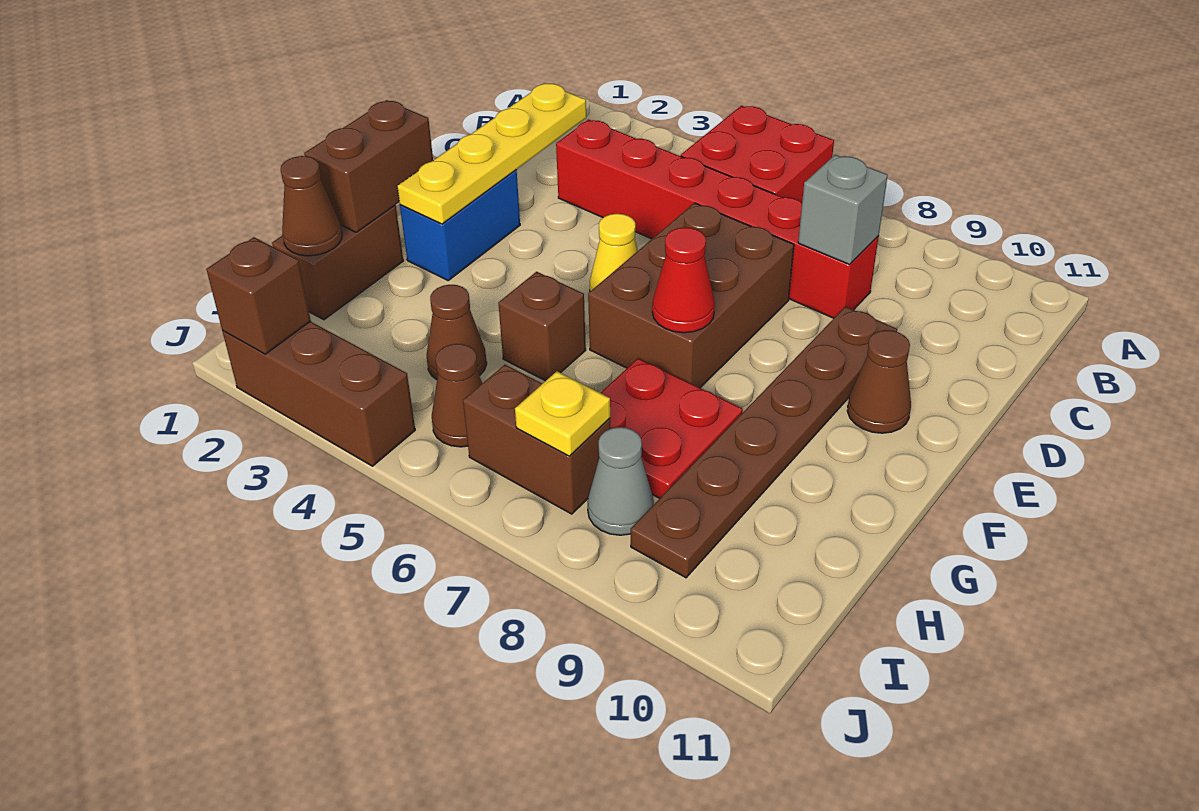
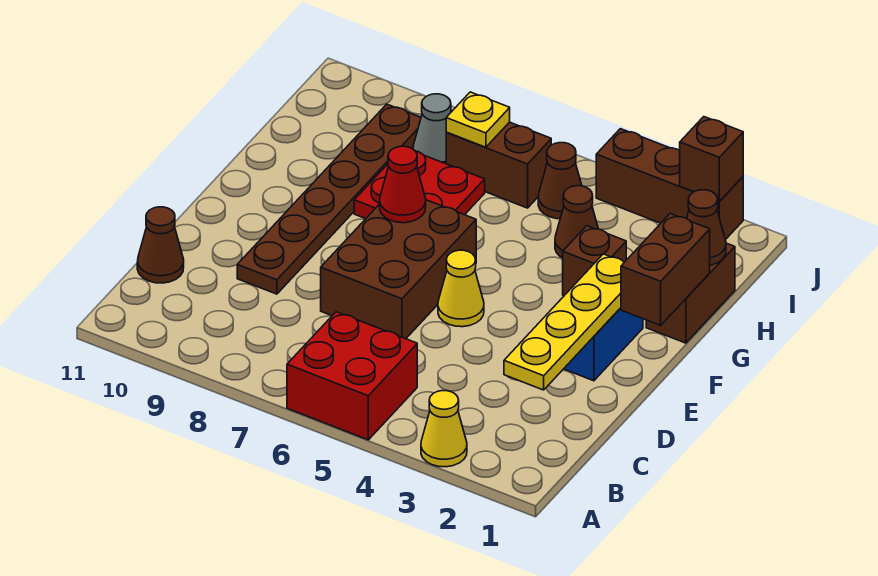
none -> yellow cone A3 level 1
red brick C3:C8 level 1 -> none
grey brick C8 level 2 -> none
brown cone E10 level 1 -> brown cone C11 level 1
brown brick G5 level 1 -> brown brick G3 level 1

